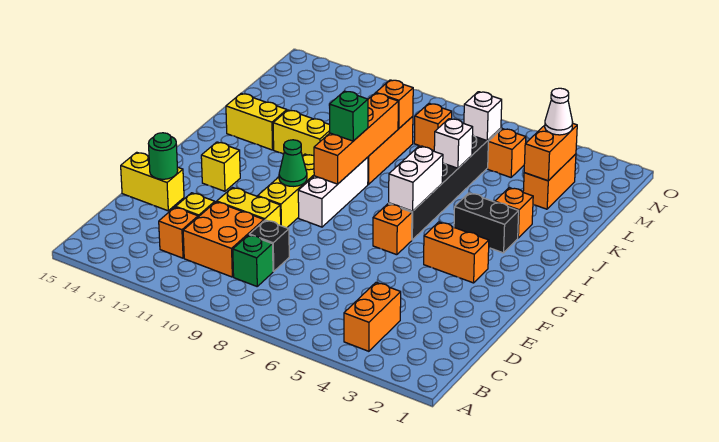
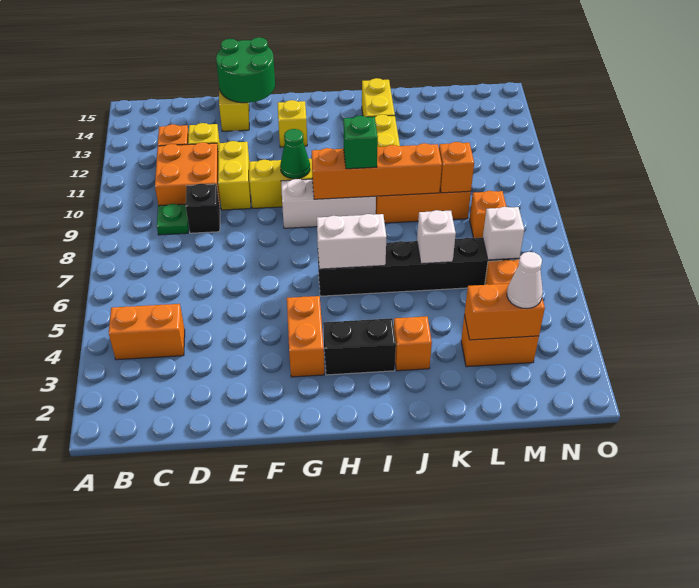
green brick C9 level 1 -> green plate C9 level 1
green round brick E14 level 2 -> green round brick E14:F15 level 2
orange brick G6 level 1 -> none
black brick I3:I4 level 1 -> black brick H3:I3 level 1

